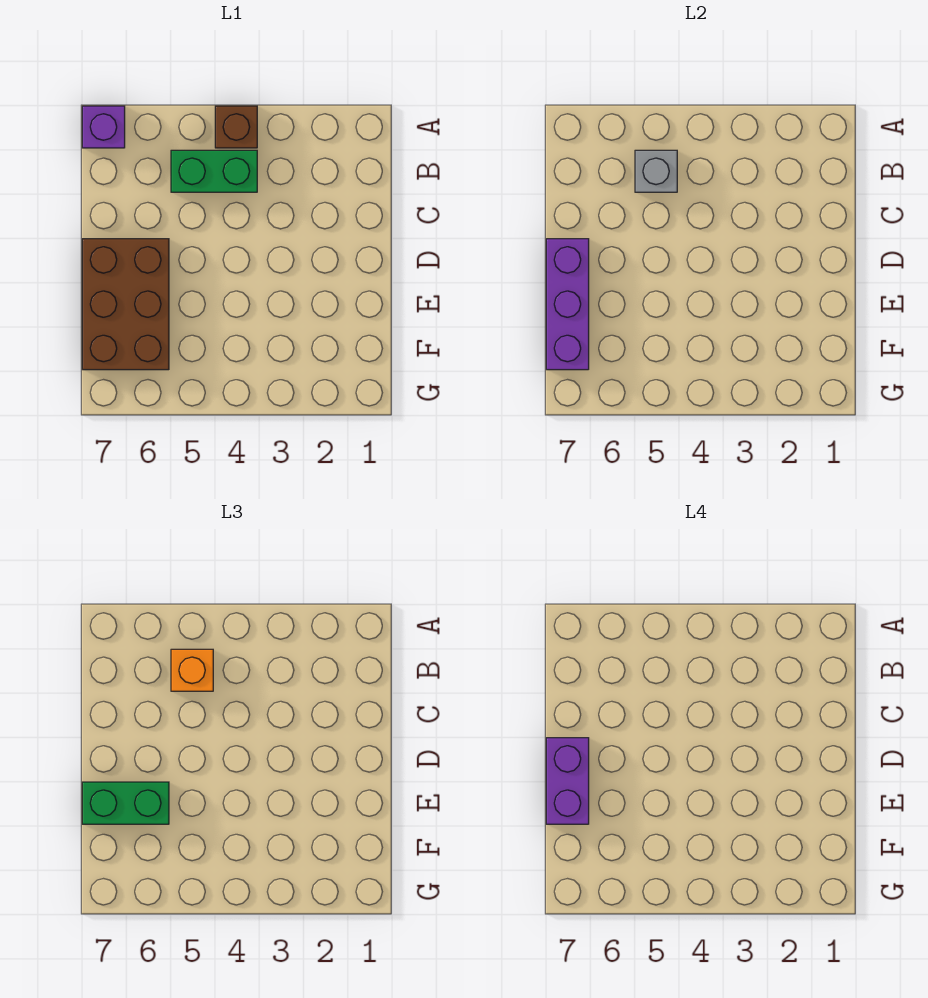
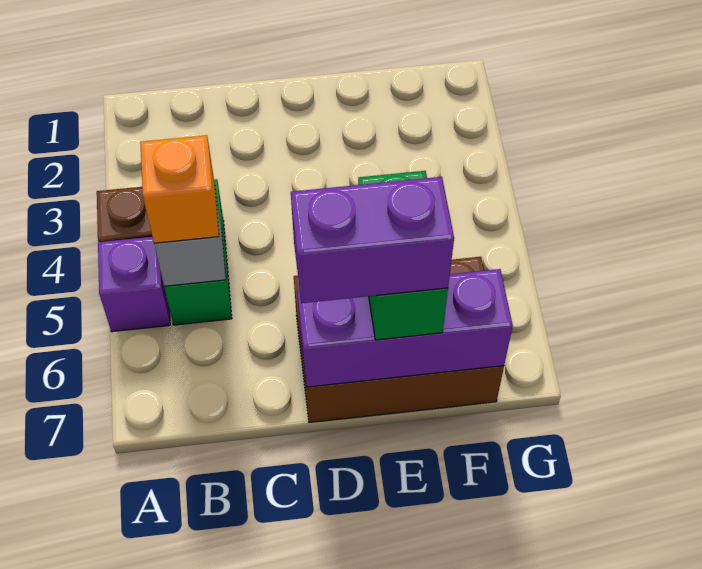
purple brick A7 level 1 -> purple brick A5 level 1

